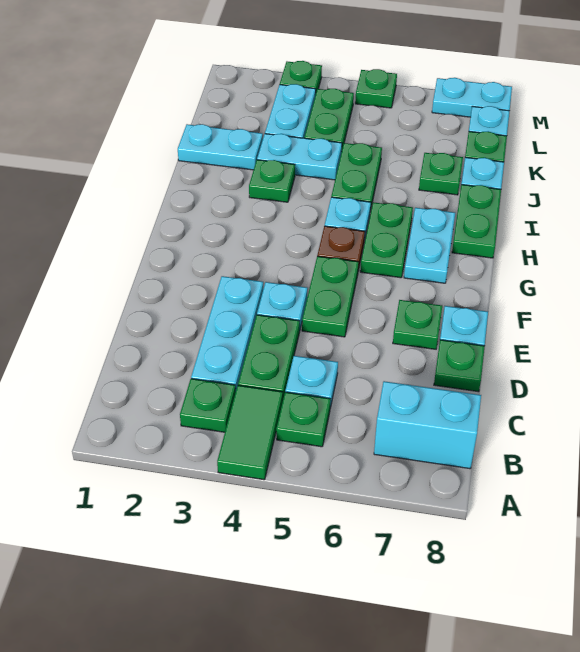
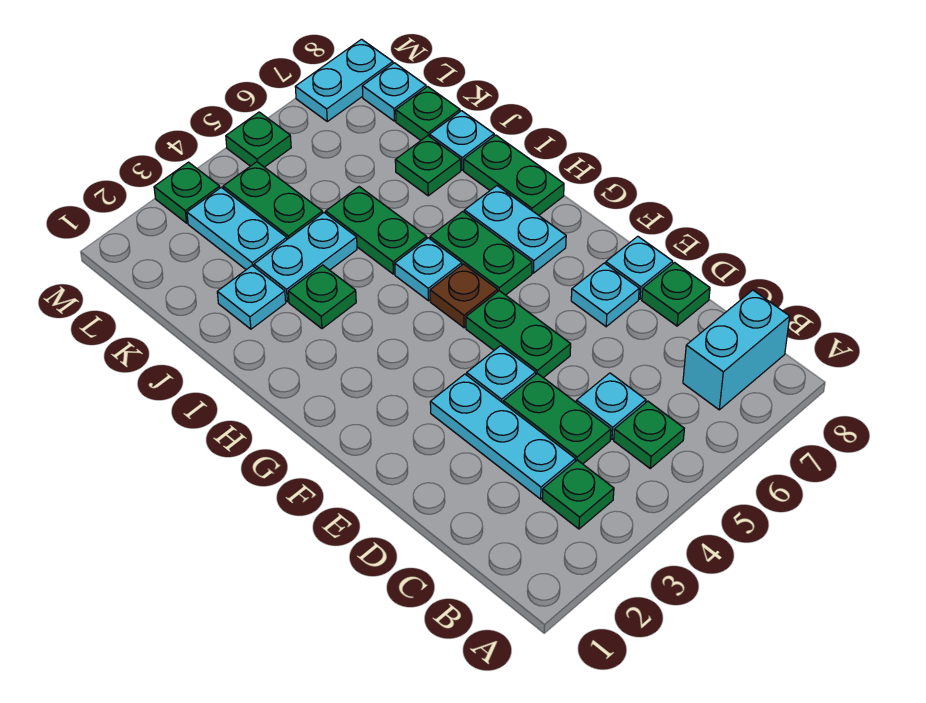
green tile A4:B4 level 1 -> none
green plate E7 level 1 -> cyan plate E7 level 1
cyan plate J1:J2 level 1 -> cyan plate J2 level 1

